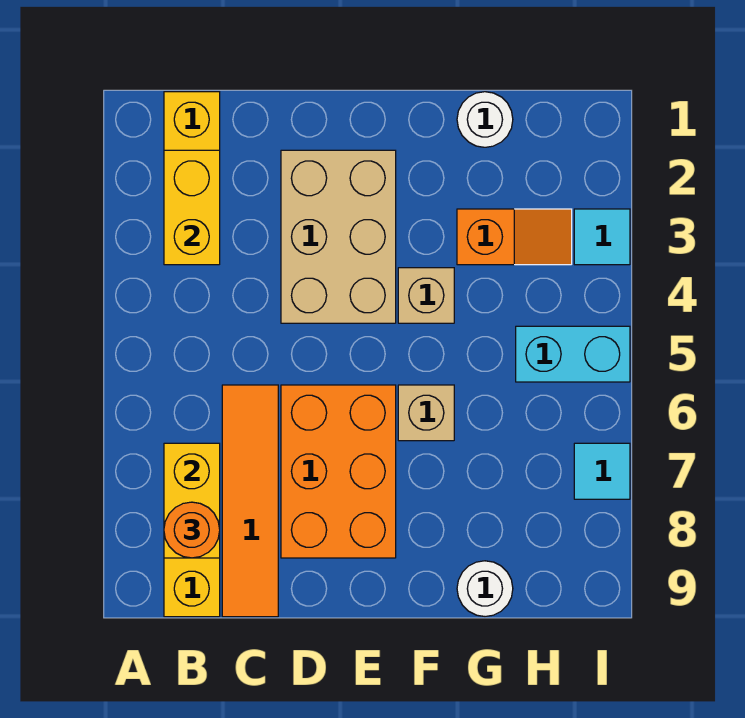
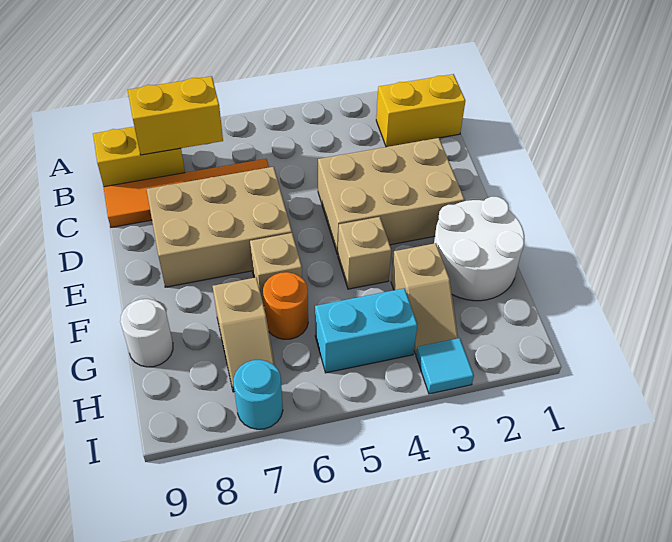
yellow brick B2:B3 level 2 -> none
orange round brick B8 level 3 -> orange round brick G6 level 1
orange brick D6:E8 level 1 -> tan brick D6:E8 level 1
white round brick G1 level 1 -> white round brick F1:G2 level 1
orange slope G3:H3 level 1 top G -> tan slope G3:H3 level 1 top G
none -> tan slope G7:H7 level 1 top G
cyan brick H5:I5 level 1 -> cyan brick H4:H5 level 1
cyan tile I7 level 1 -> cyan round brick I7 level 1

